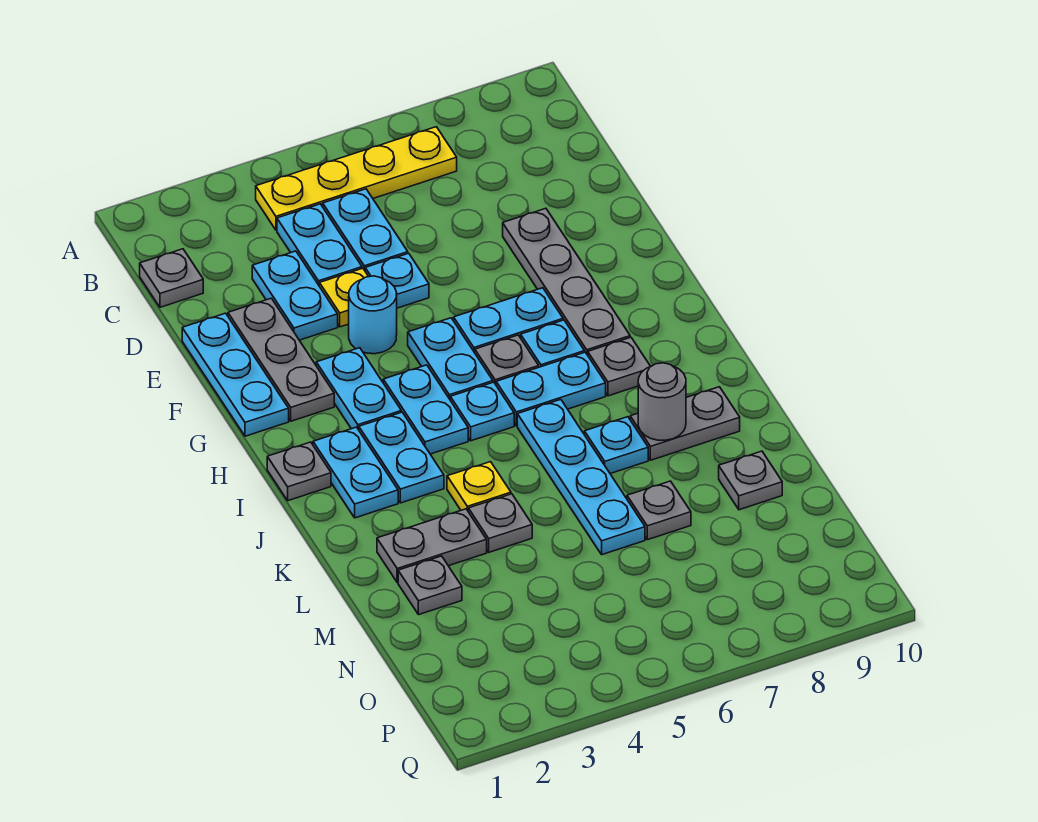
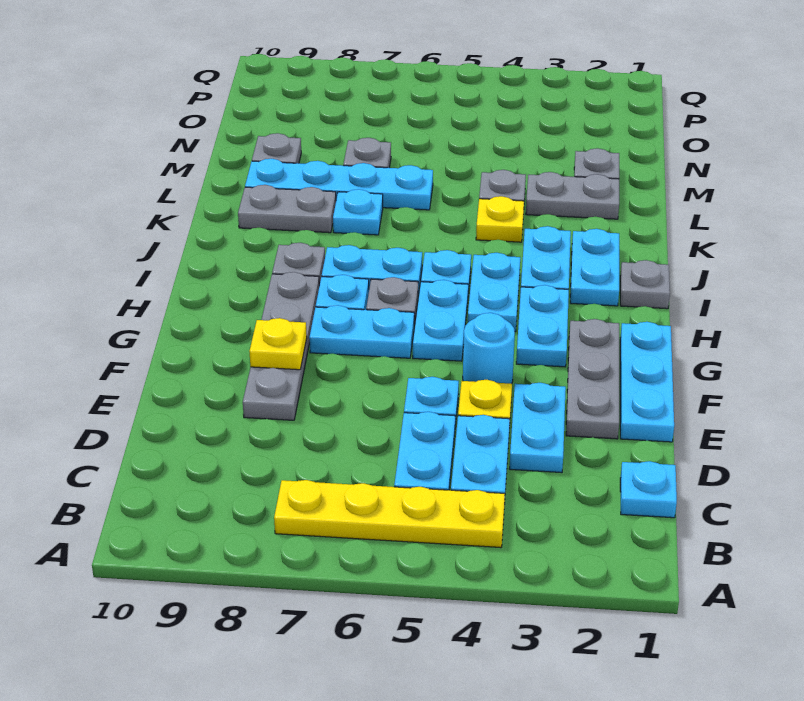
grey plate C1 level 1 -> cyan plate C1 level 1
none -> yellow plate F8 level 2
cyan plate J6:M6 level 1 -> cyan plate L6:L9 level 1
grey round brick K8 level 2 -> none

